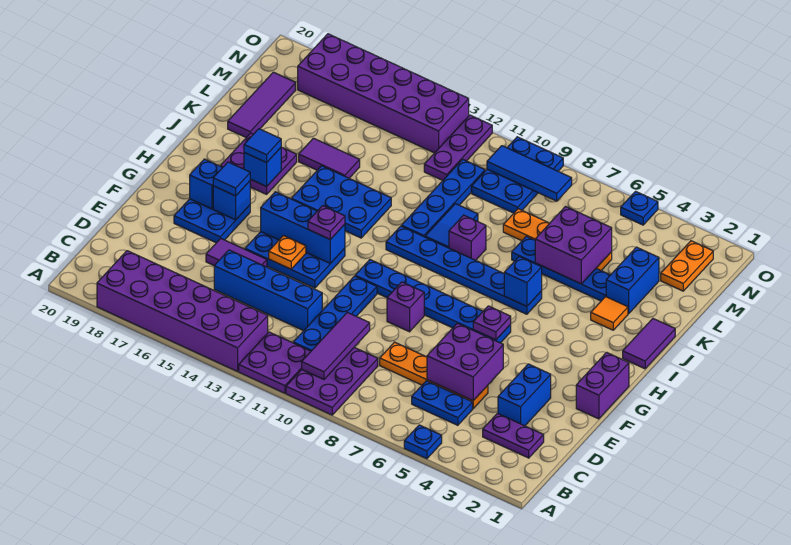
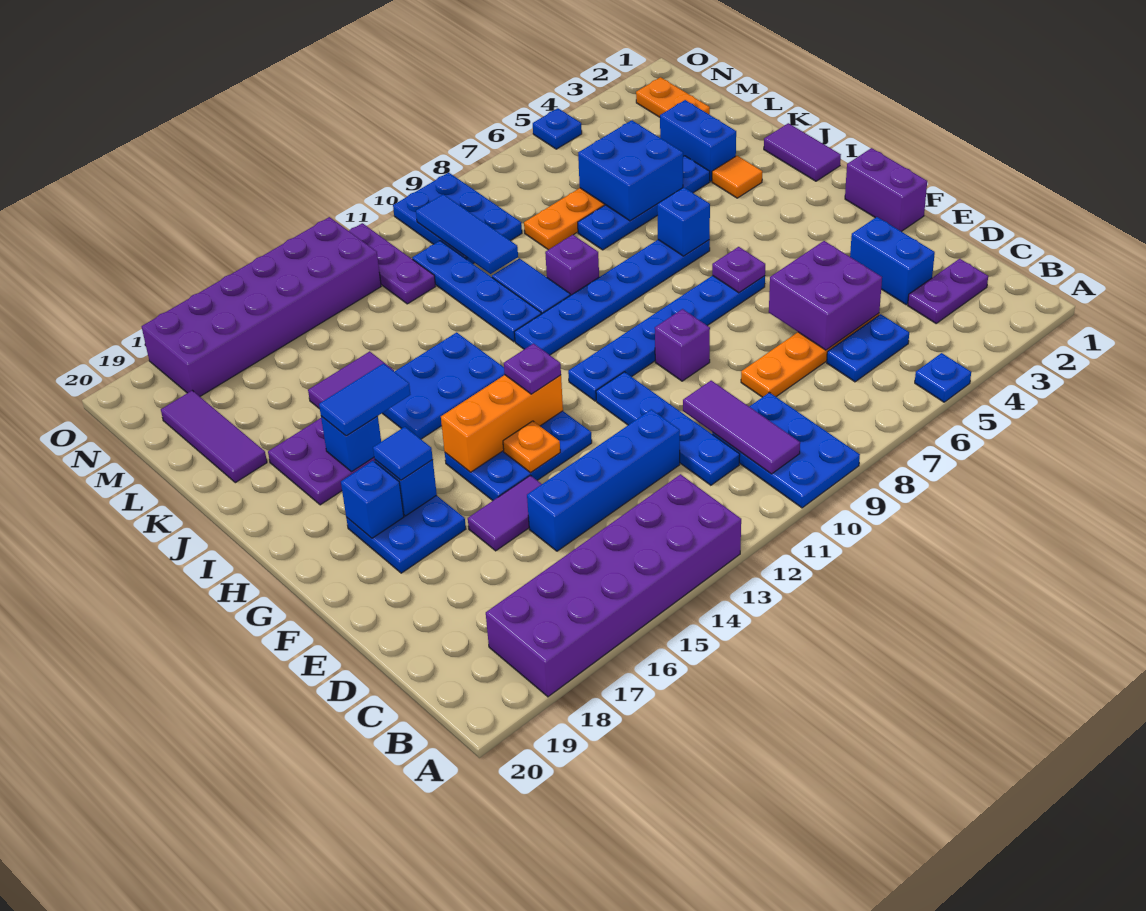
purple plate A9:C10 level 1 -> blue plate A9:C10 level 1
purple plate A11:B12 level 1 -> none
blue brick G13:G15 level 2 -> orange brick G13:G15 level 2
blue tile I17 level 3 -> blue tile I16:I17 level 3
purple brick K5:L6 level 2 -> blue brick K5:L6 level 2
blue tile N8:N10 level 2 -> blue tile L10:N10 level 2

